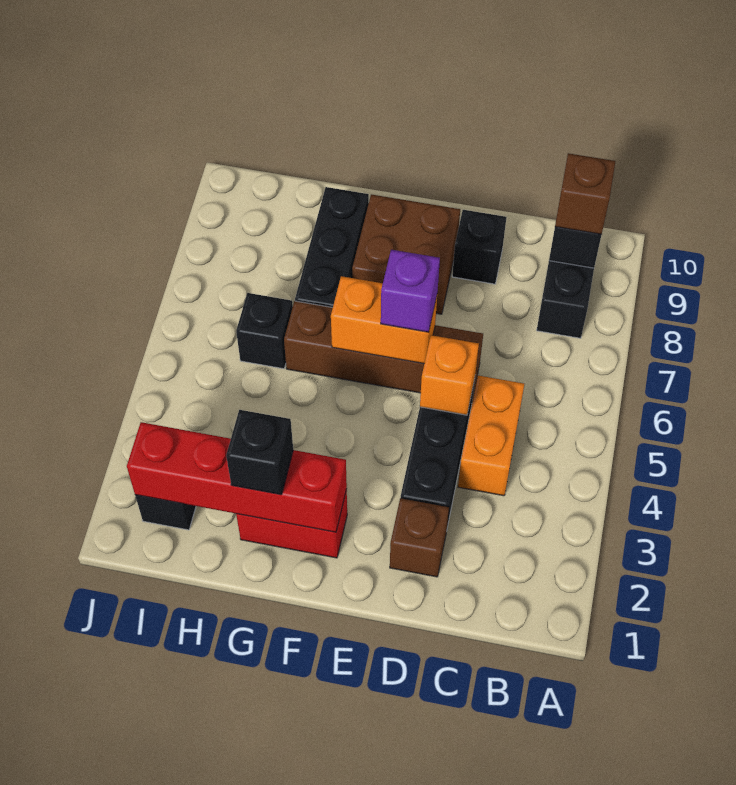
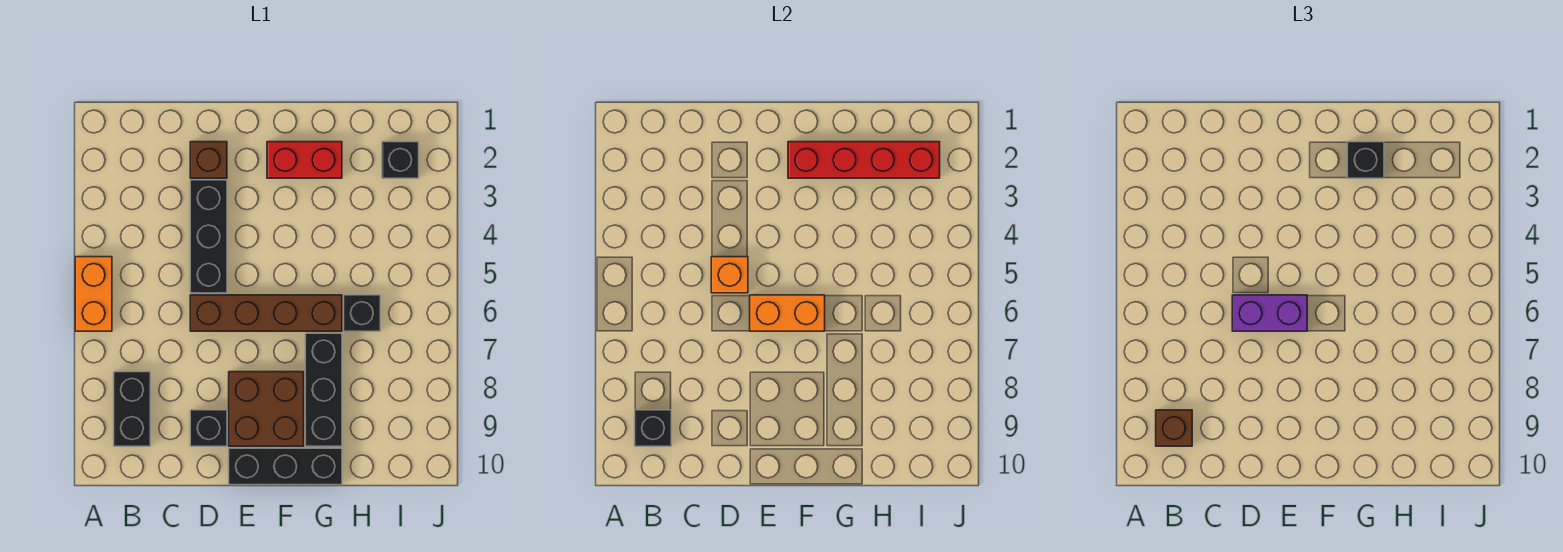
orange brick C4:C5 level 1 -> orange brick A5:A6 level 1
purple brick E6 level 3 -> purple brick D6:E6 level 3
none -> black brick E10:G10 level 1

